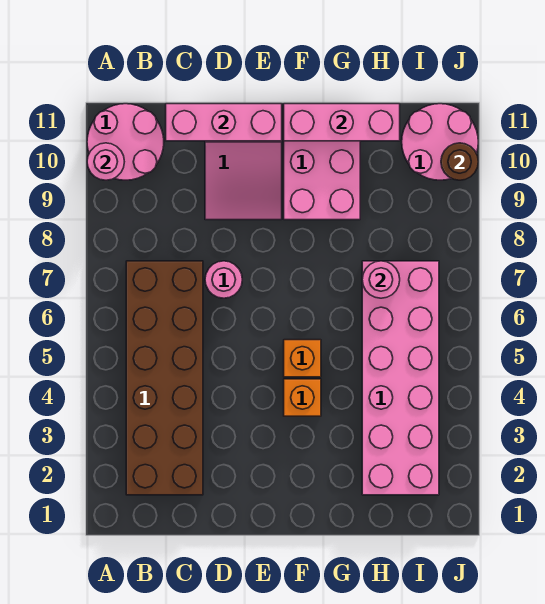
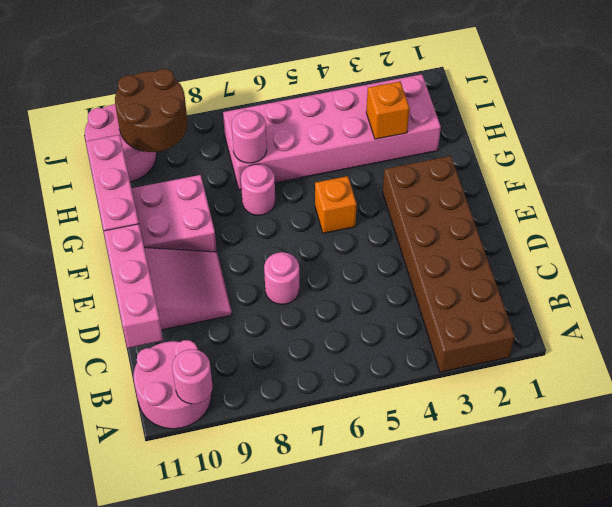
brown brick B2:C7 level 1 -> brown brick A2:F3 level 1
orange brick F4 level 1 -> orange brick H3 level 2
none -> pink round brick G7 level 1
brown round brick J10 level 2 -> brown round brick I9:J10 level 2

